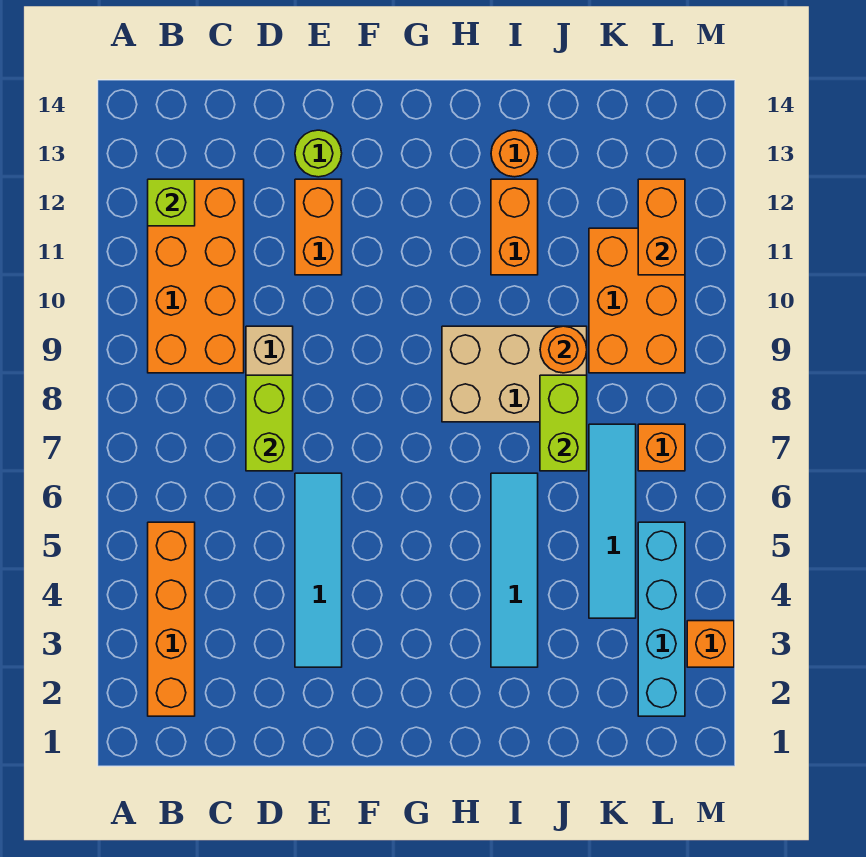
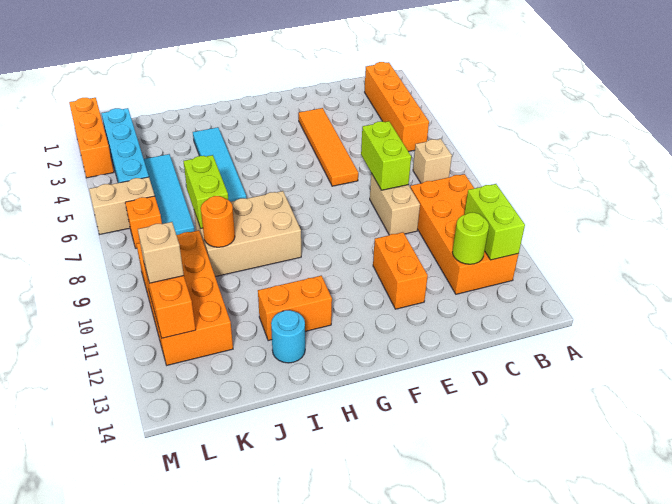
none -> tan brick B7 level 1
lime brick B12 level 2 -> lime brick B11:B12 level 2
cyan tile E3:E6 level 1 -> orange tile E3:E6 level 1
lime round brick E13 level 1 -> lime round brick C12 level 2
orange brick I11:I12 level 1 -> orange brick H12:I12 level 1
orange round brick I13 level 1 -> cyan round brick I13 level 1
orange brick K9:L11 level 1 -> orange brick K9:L12 level 1
none -> tan brick L6:M6 level 1
none -> tan brick L11 level 3
orange brick M3 level 1 -> orange brick M1:M3 level 1

